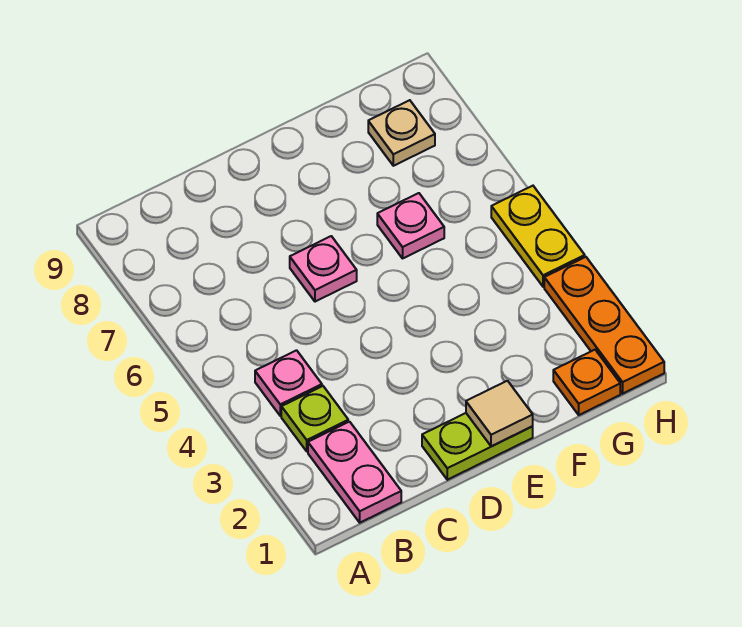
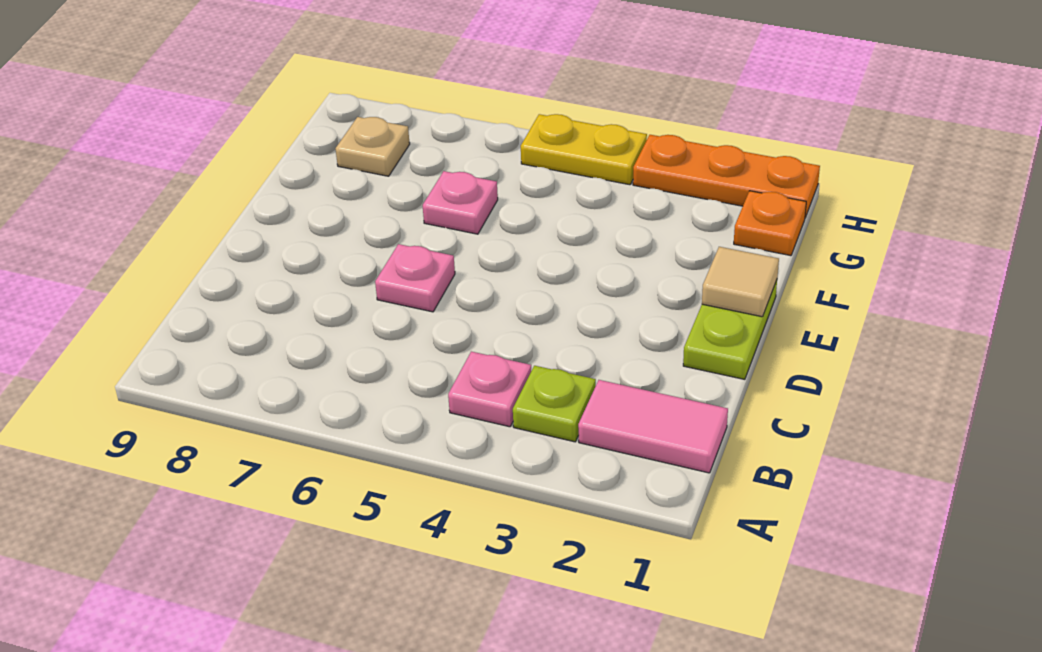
pink plate B1:B2 level 1 -> pink tile B1:B2 level 1

